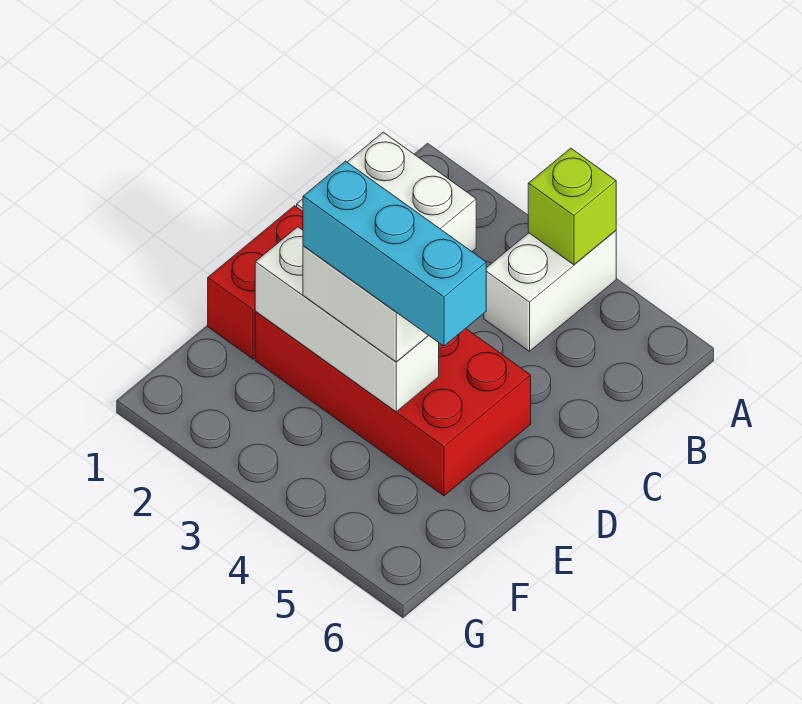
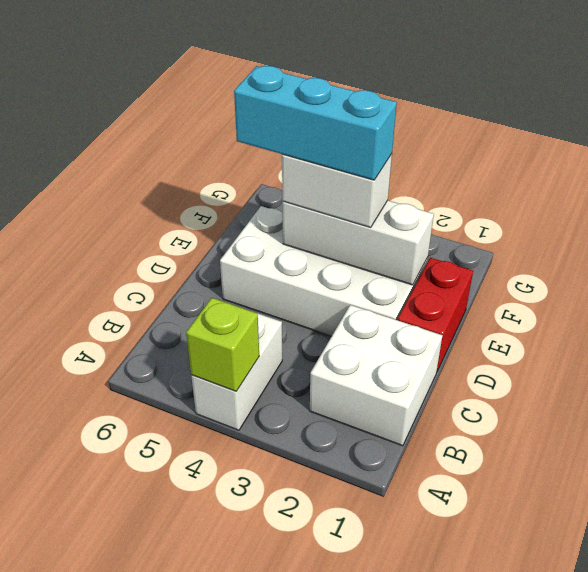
red brick D2:E5 level 1 -> white brick D2:E5 level 1

